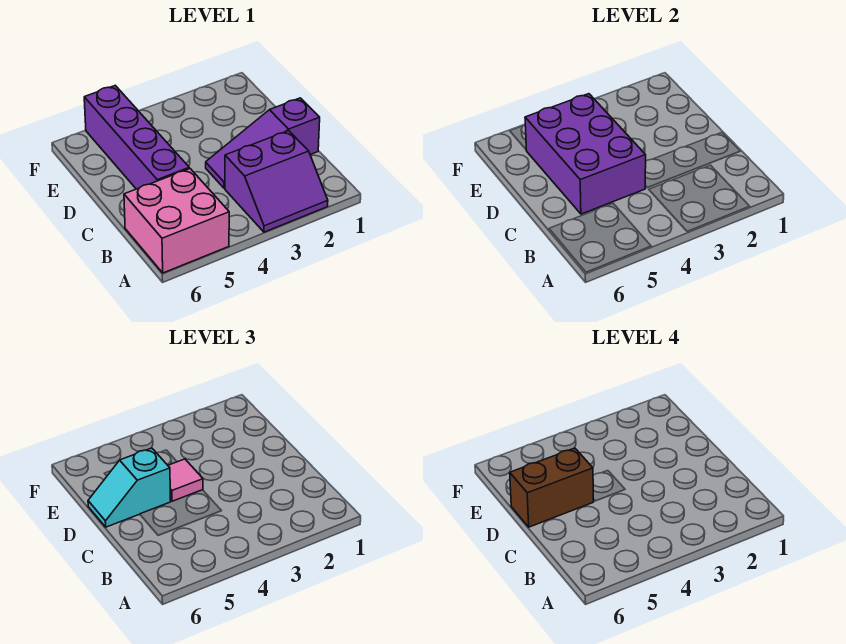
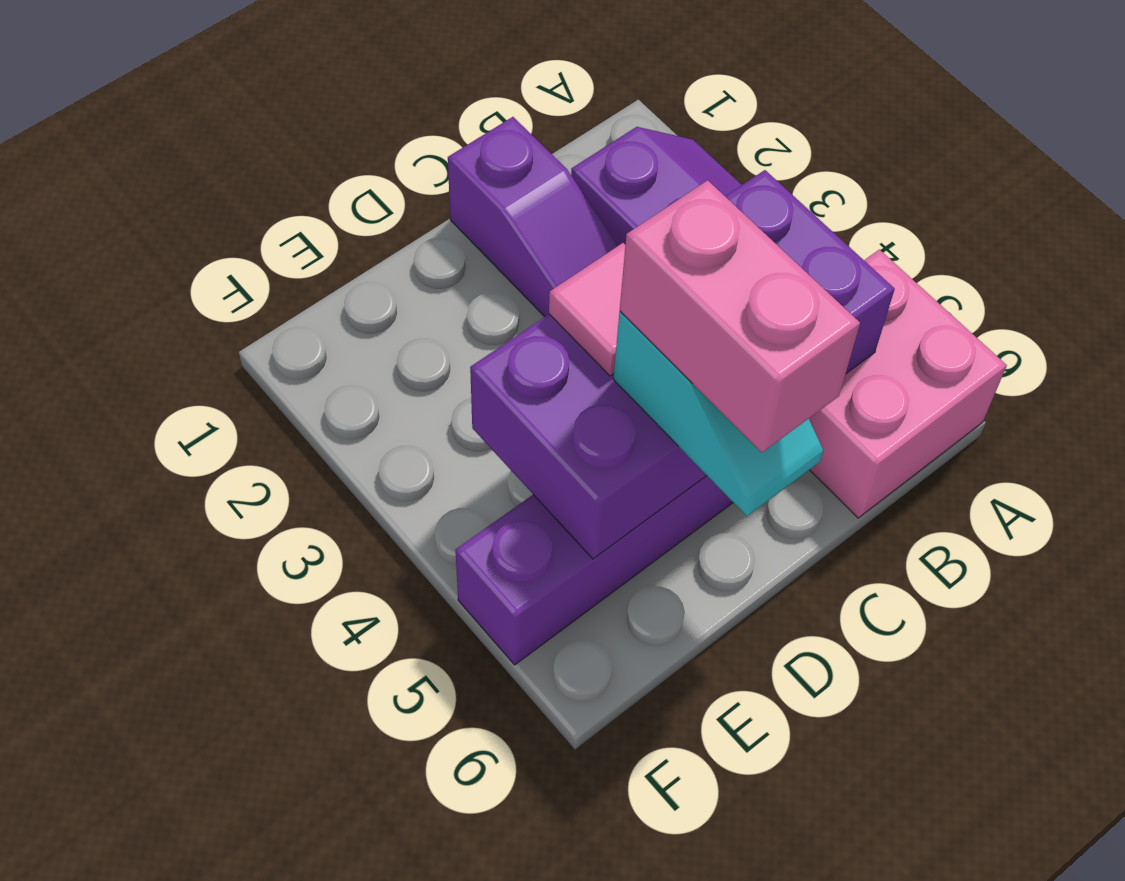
purple brick C4:E5 level 2 -> purple brick B4:E5 level 2
brown brick D5:D6 level 4 -> pink brick D5:D6 level 4

